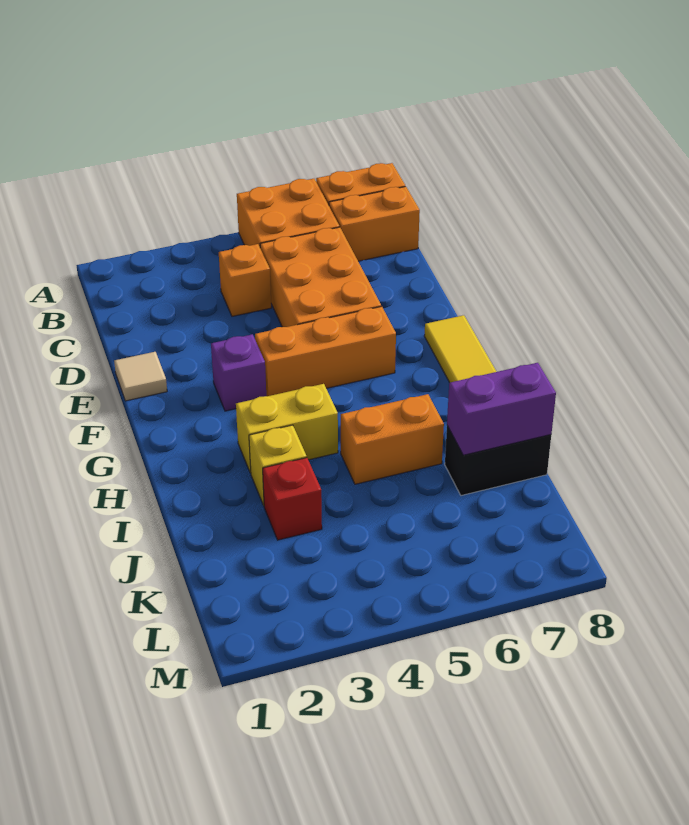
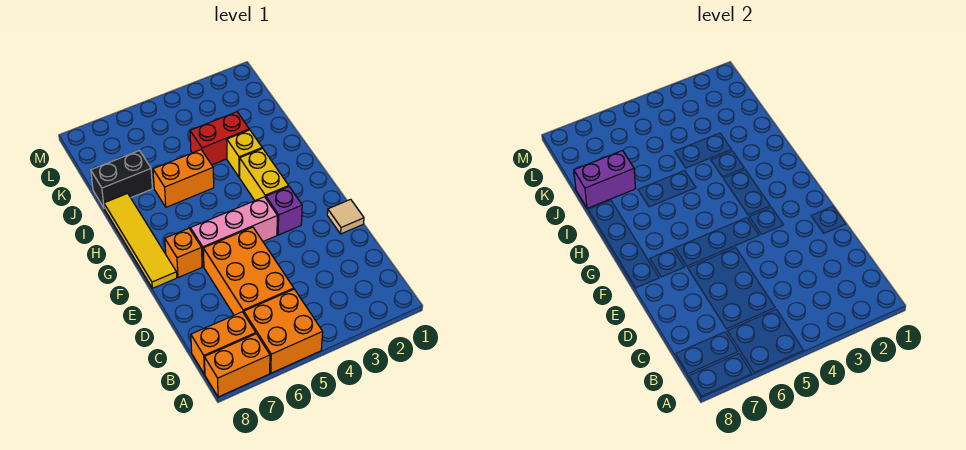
orange brick C4 level 1 -> orange brick F7 level 1
orange brick F4:F6 level 1 -> pink brick F4:F6 level 1
yellow brick H3:H4 level 1 -> yellow brick G3:H3 level 1
red brick J3 level 1 -> red brick J3:J4 level 1

